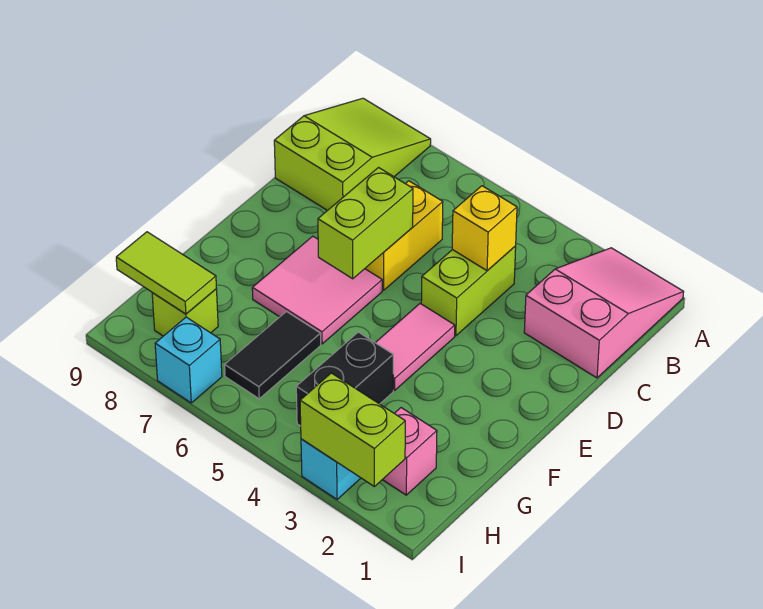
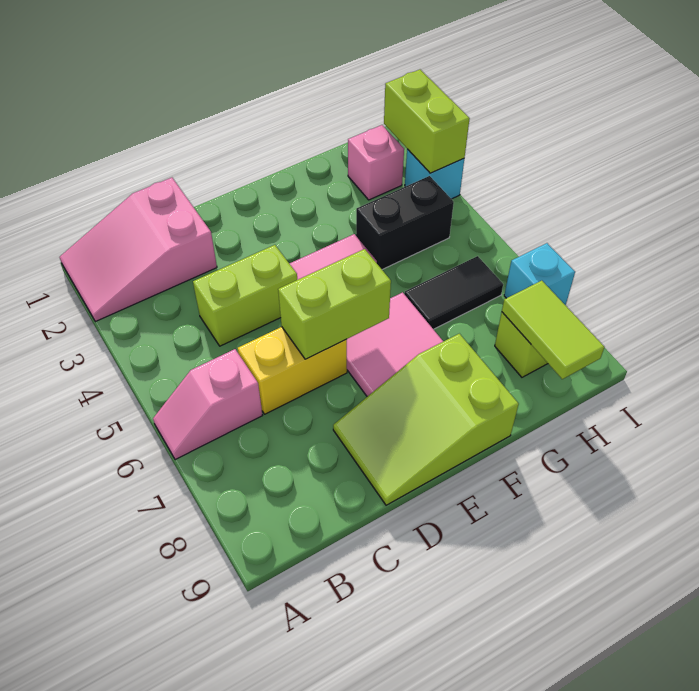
none -> pink slope A6:B6 level 1 top B
lime slope A8:C9 level 1 top C -> lime slope D8:F9 level 1 top F
yellow brick C4 level 2 -> none

